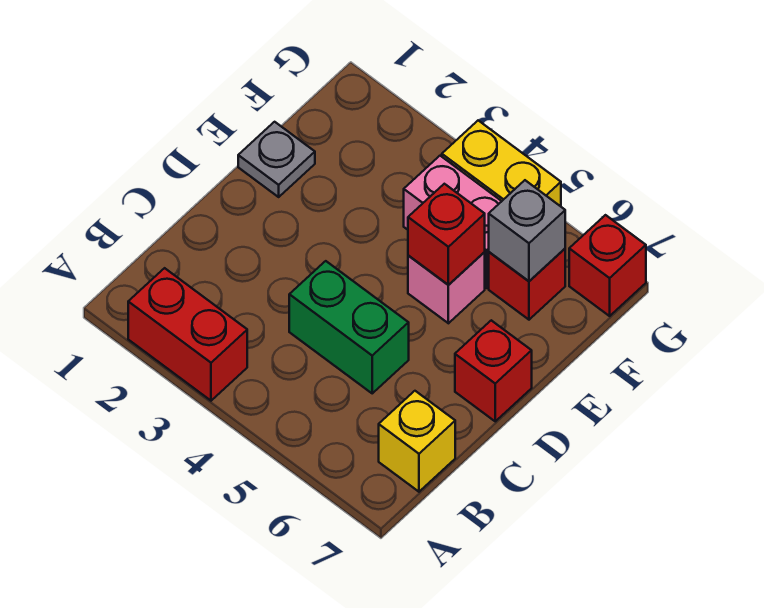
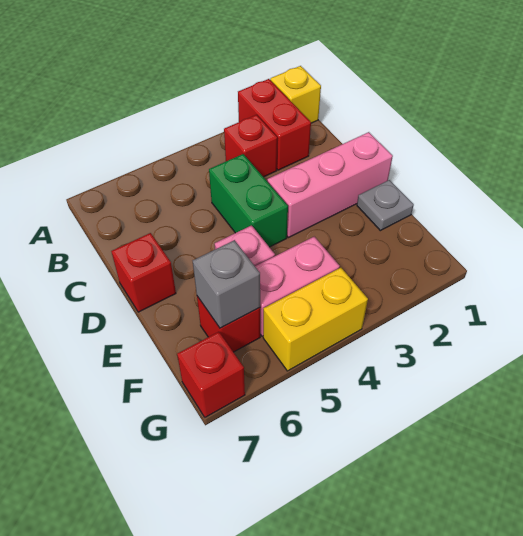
red brick A2:A3 level 1 -> red brick A2:B2 level 1
yellow brick B7 level 1 -> yellow brick A1 level 1
green brick C4:C5 level 1 -> green brick C4:D4 level 1
none -> pink brick D1:D3 level 1
red brick E5 level 2 -> red brick B3 level 1

